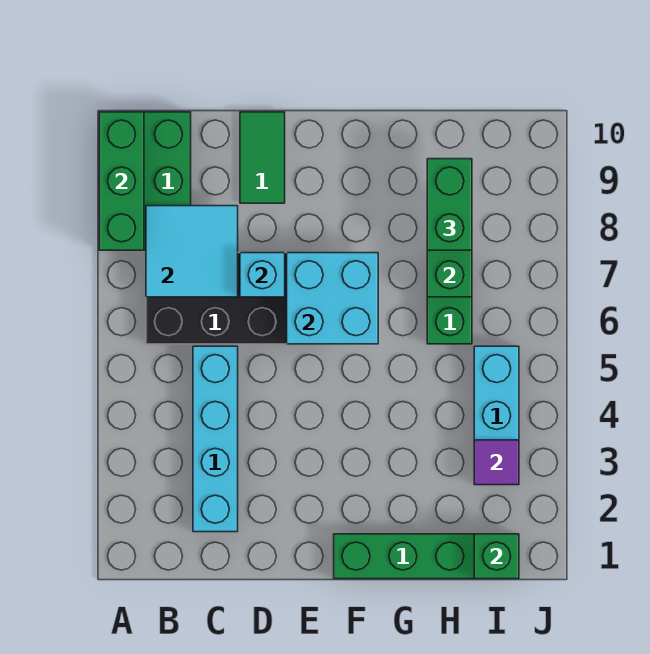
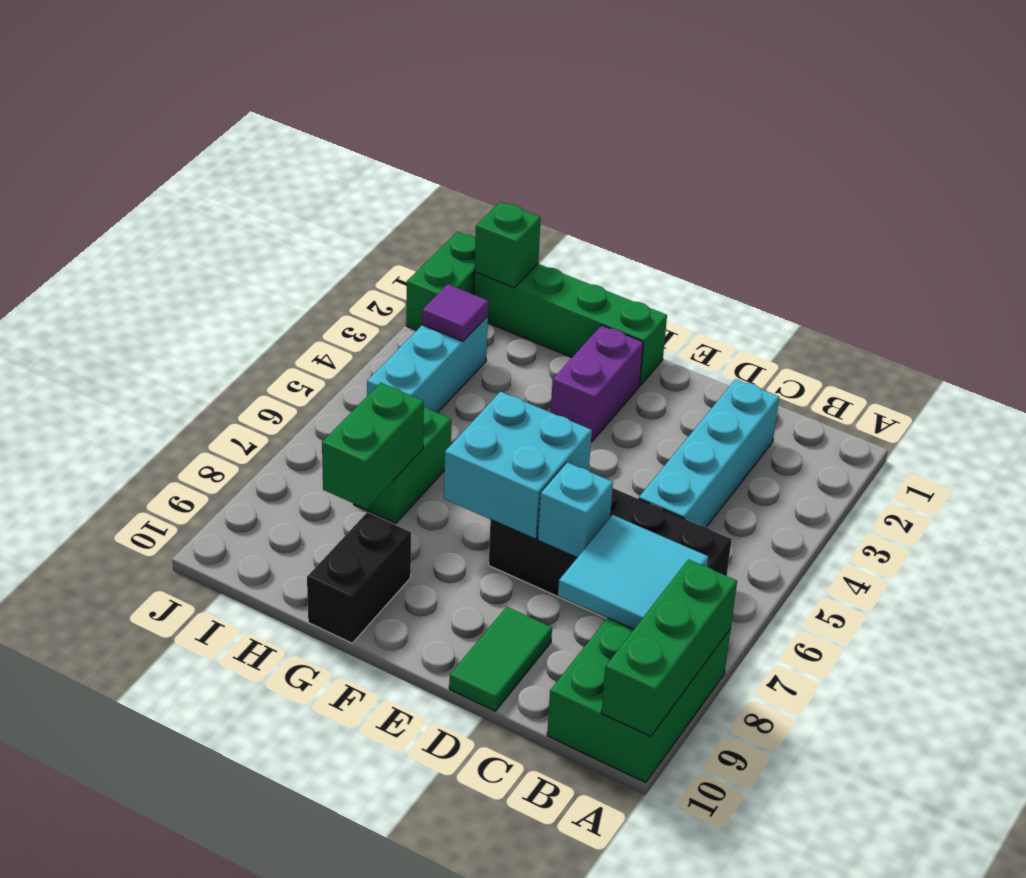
none -> purple brick F2:F3 level 1
none -> black brick G9:G10 level 1
green brick H8:H9 level 3 -> green brick J1:J2 level 1

